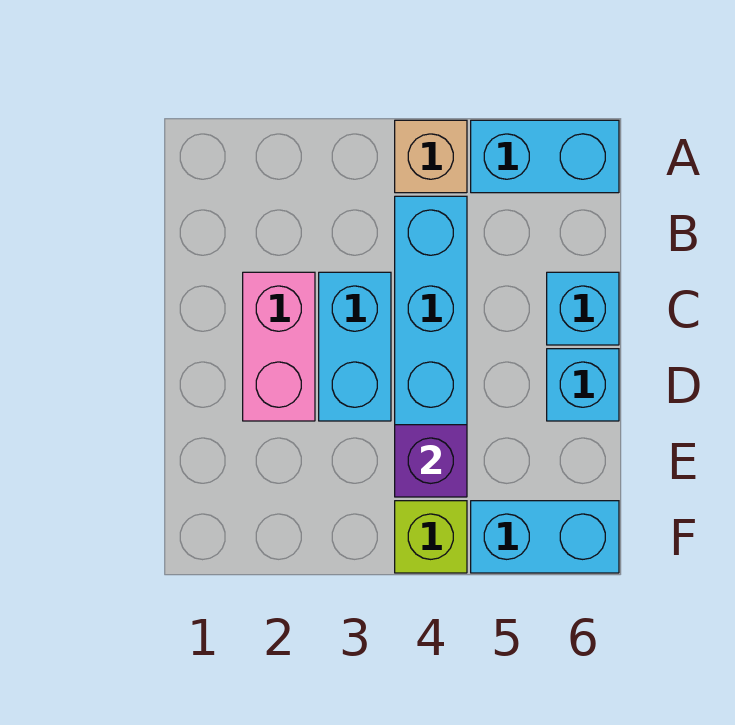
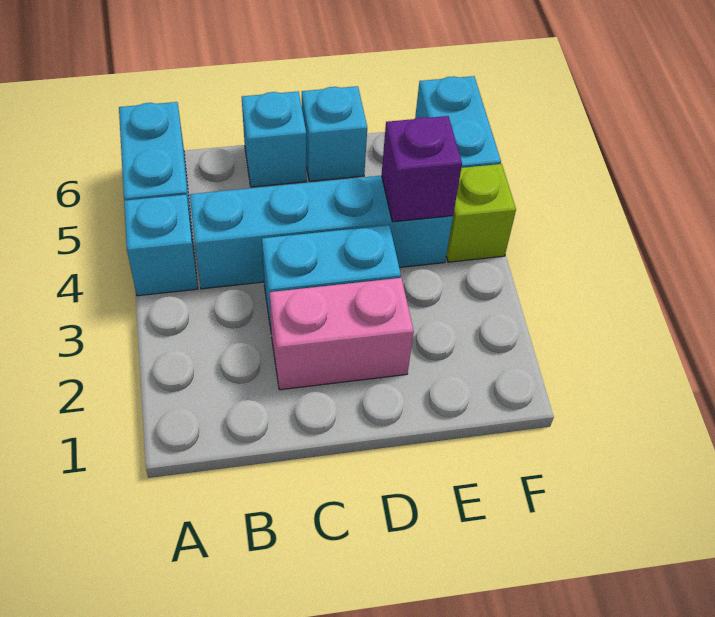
tan brick A4 level 1 -> cyan brick A4 level 1

